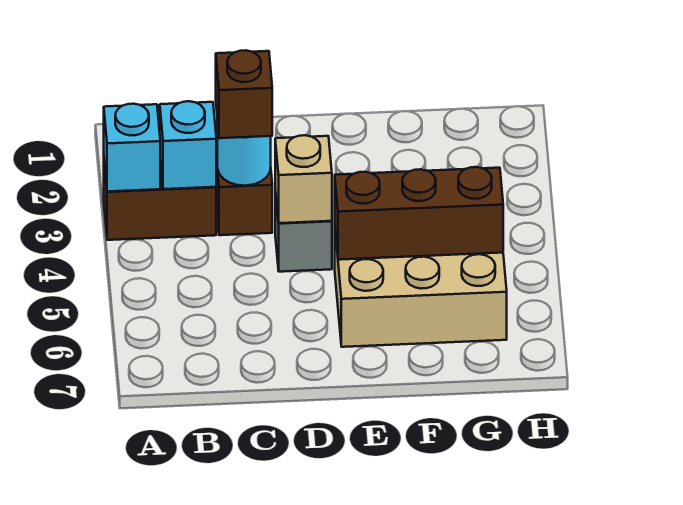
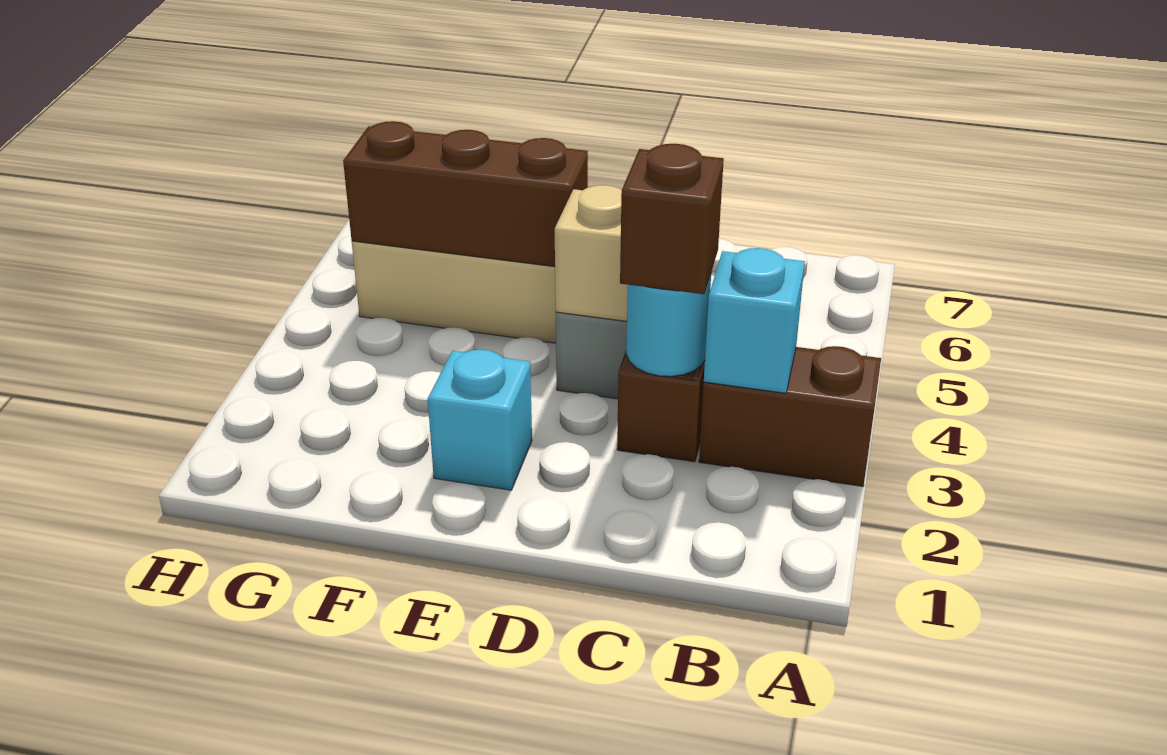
cyan brick A3 level 2 -> cyan brick E2 level 1

